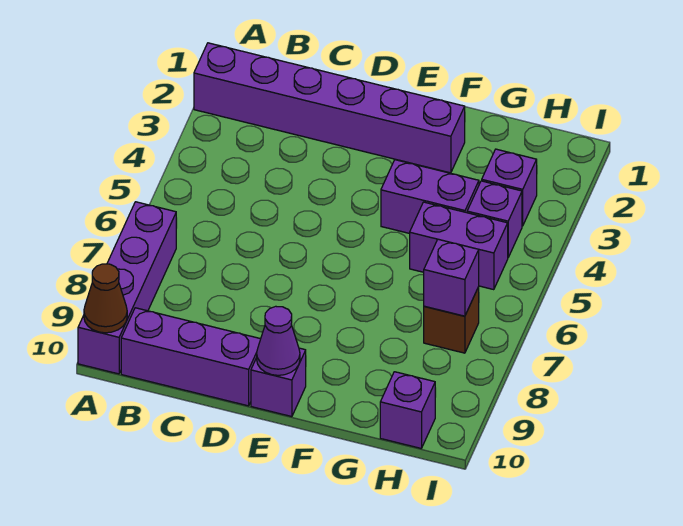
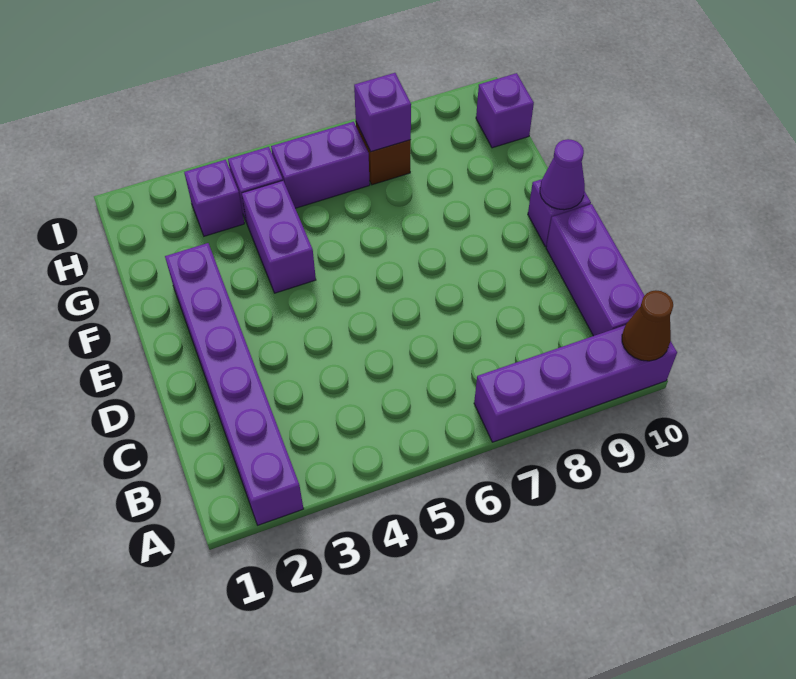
purple brick G5:H5 level 1 -> purple brick H5:H6 level 1

